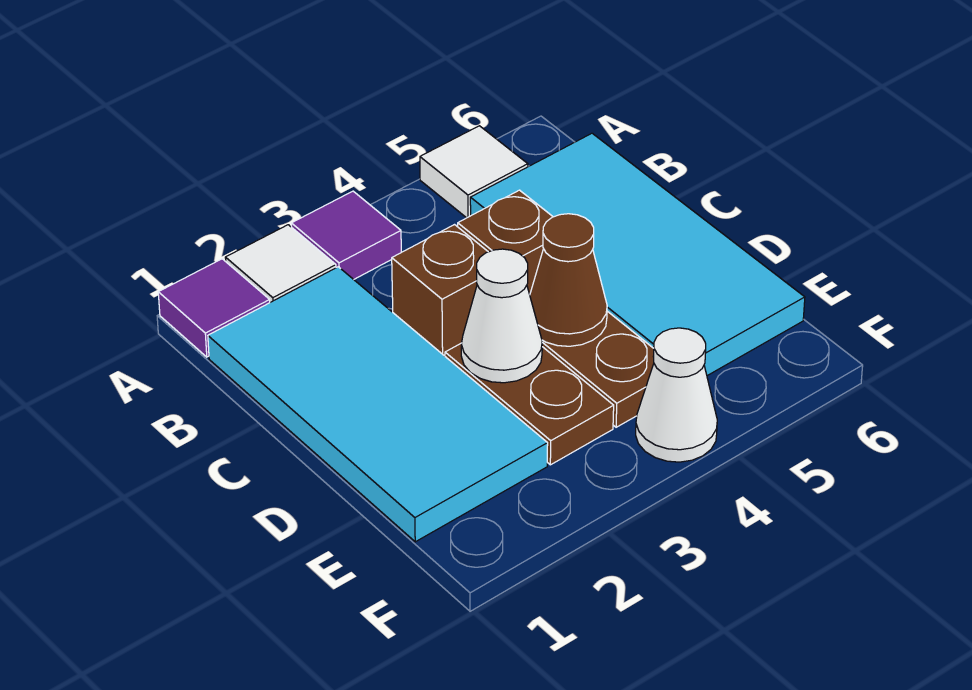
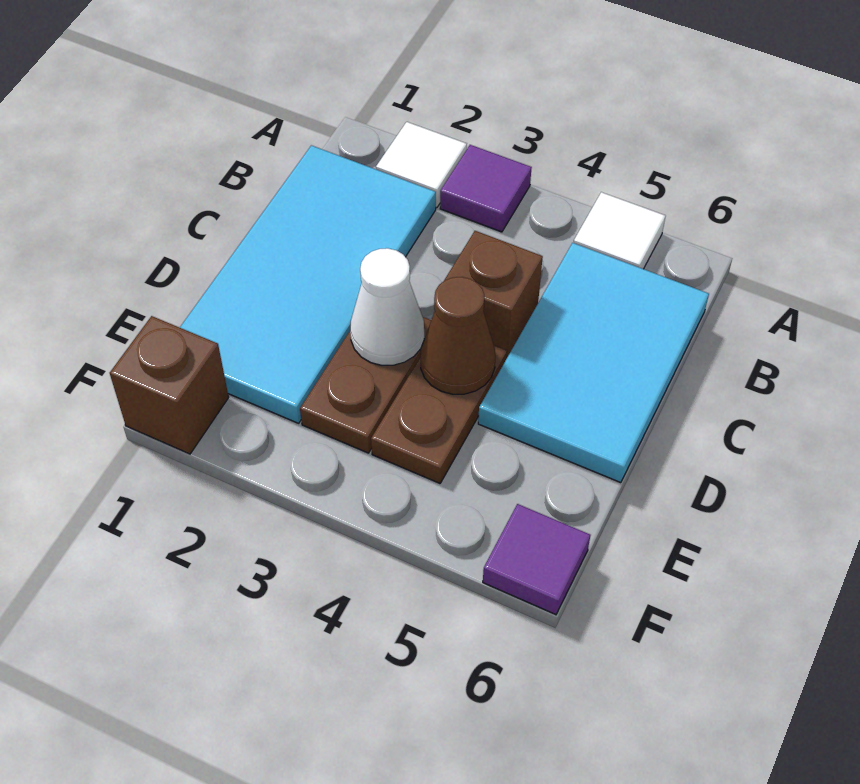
purple tile A1 level 1 -> purple tile F6 level 1
cyan tile B5:E6 level 1 -> cyan tile B5:D6 level 1
brown brick C3 level 1 -> brown brick F1 level 1
white cone F4 level 1 -> none

